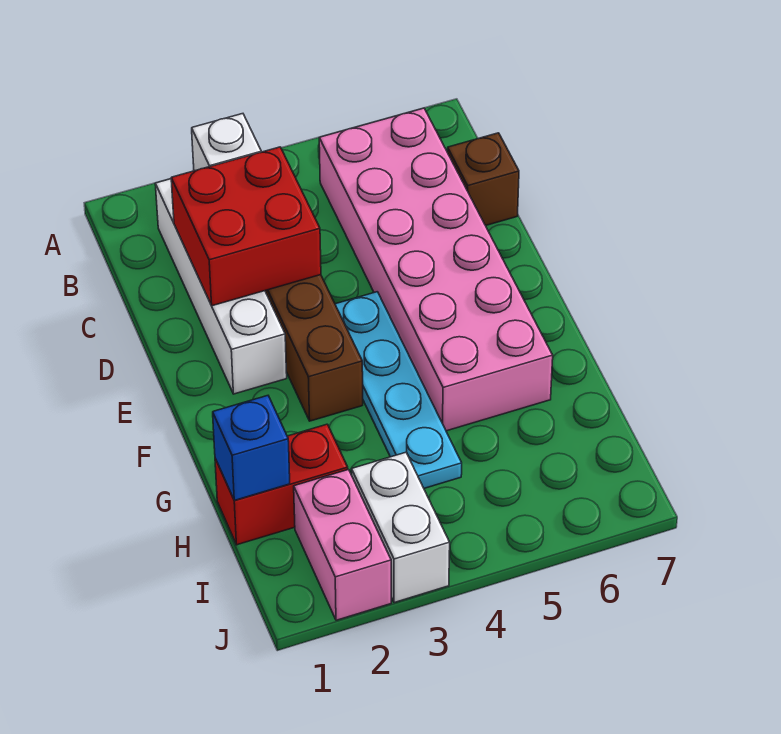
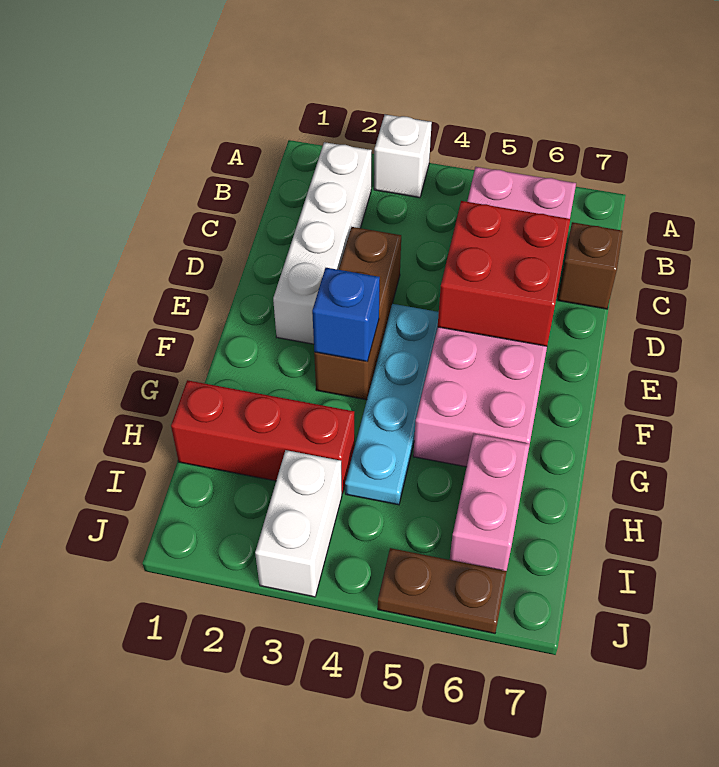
red brick C2:D3 level 2 -> red brick D5:E6 level 2
red brick H1:H2 level 1 -> red brick H1:H3 level 1
blue brick H1 level 2 -> blue brick F3 level 2
pink brick I2:J2 level 1 -> pink brick H6:I6 level 1
none -> brown plate J5:J6 level 1

